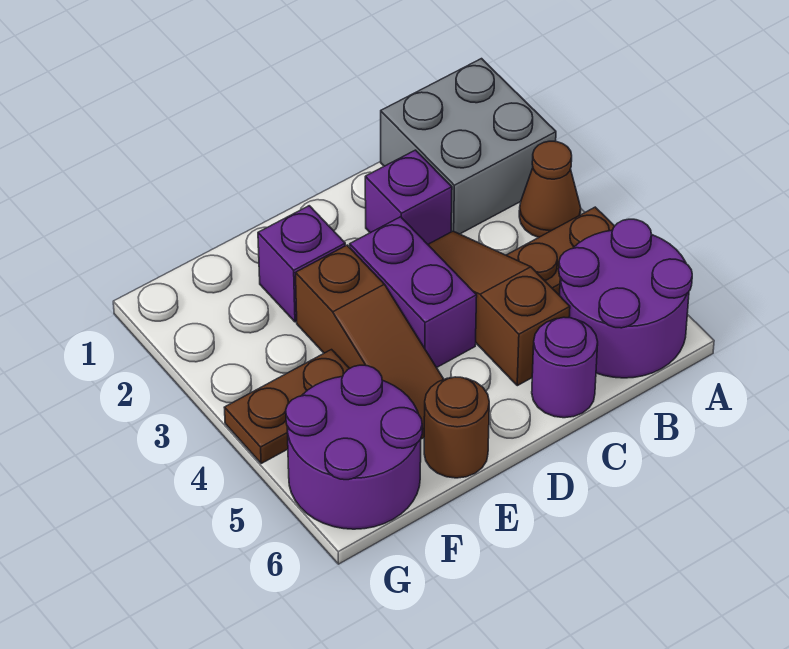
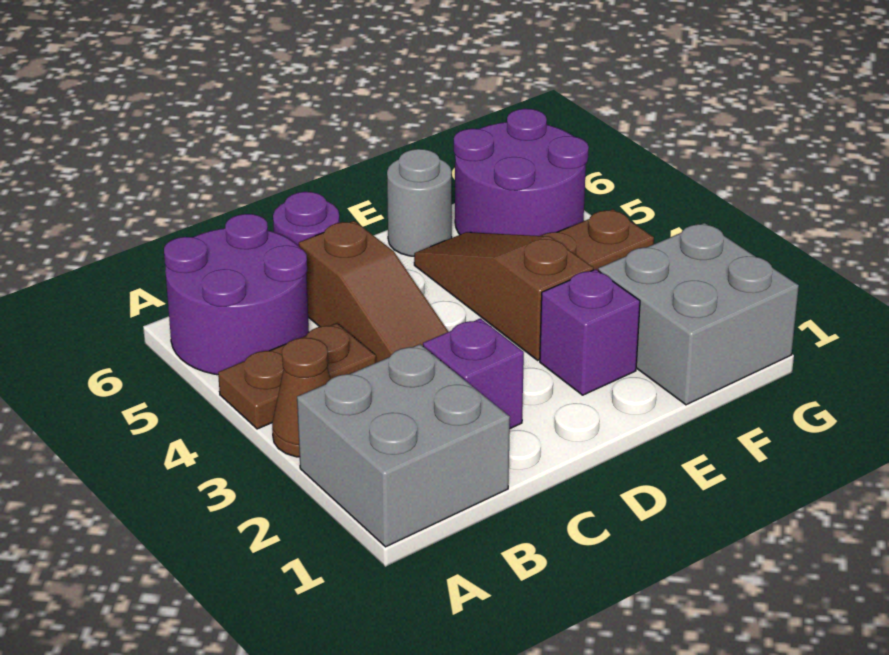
purple brick D3:D4 level 1 -> none
brown round brick E6 level 1 -> grey round brick E6 level 1
none -> grey brick F1:G2 level 1

